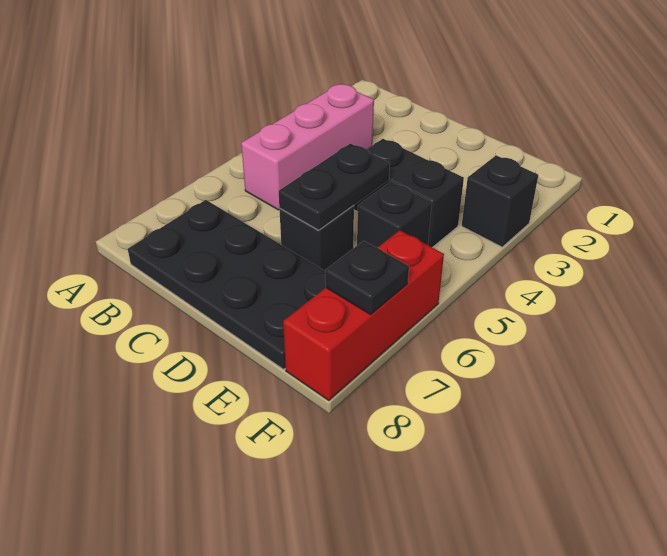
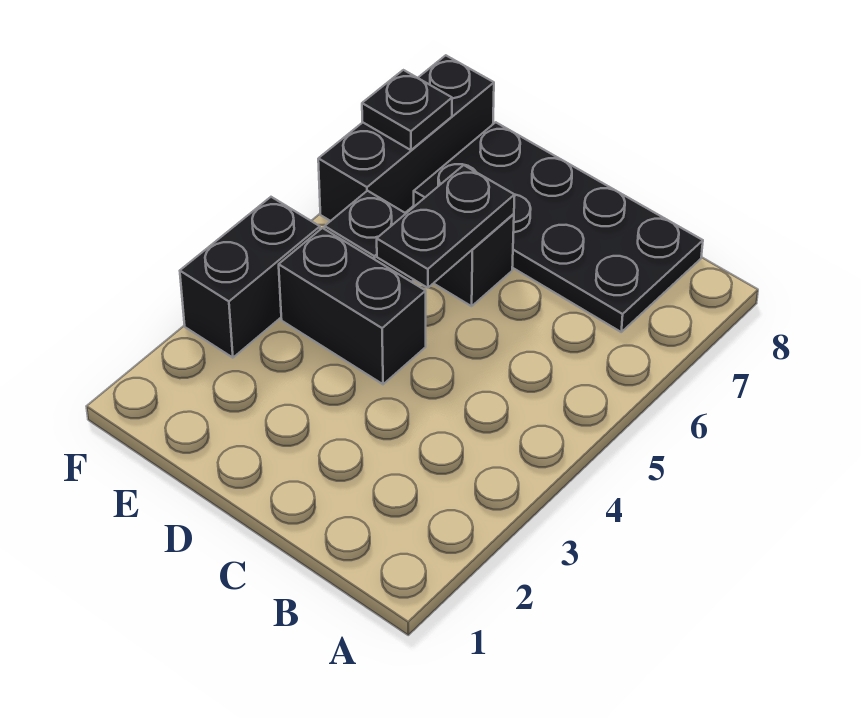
pink brick B3:B5 level 1 -> none
black brick F3 level 1 -> black brick F3:F4 level 1
red brick F6:F8 level 1 -> black brick F6:F8 level 1

